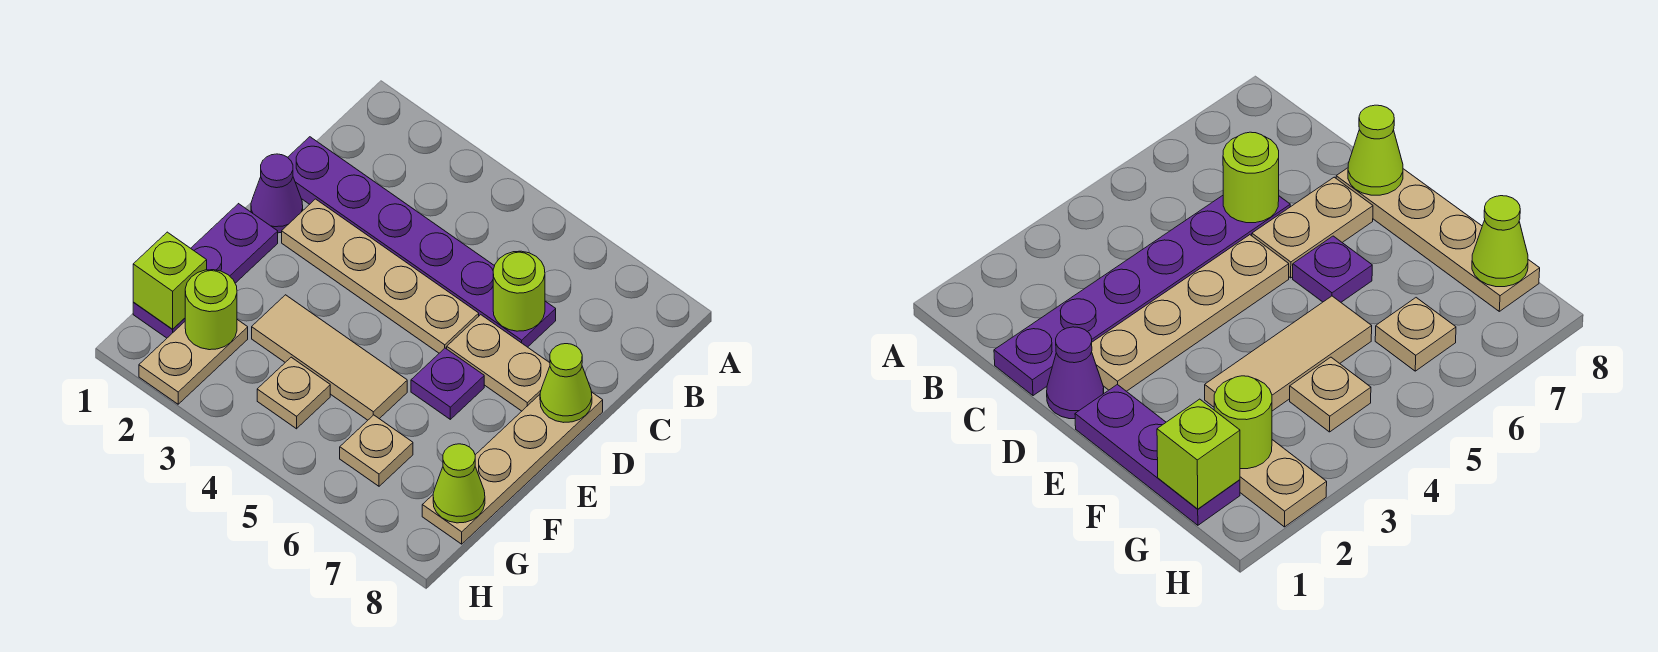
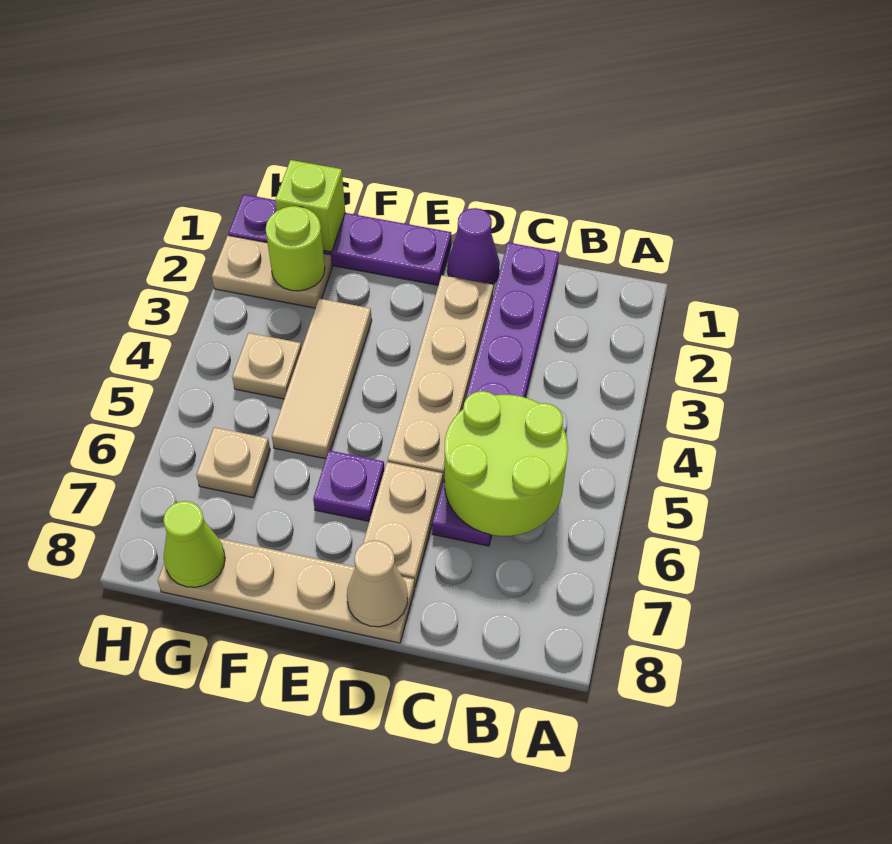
lime round brick C6 level 2 -> lime round brick B5:C6 level 2
lime cone D8 level 2 -> tan cone D8 level 2
purple plate E1:G1 level 1 -> purple plate E1:H1 level 1

